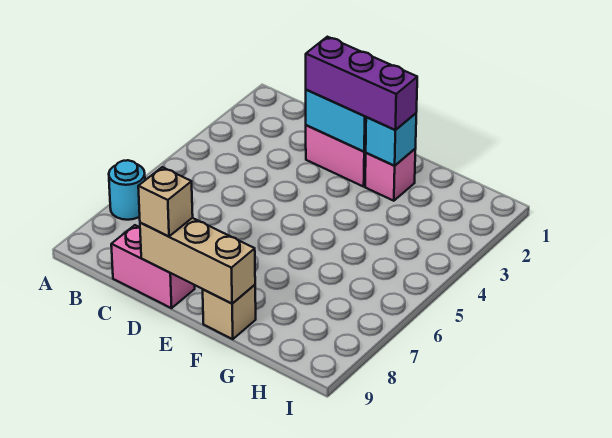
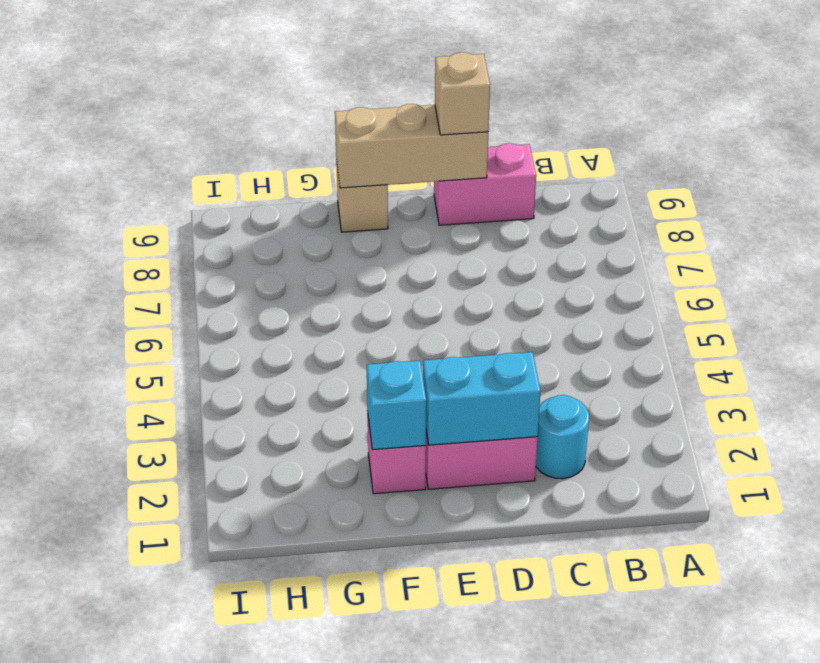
cyan round brick A7 level 1 -> cyan round brick C2 level 1
purple brick D2:F2 level 3 -> none

